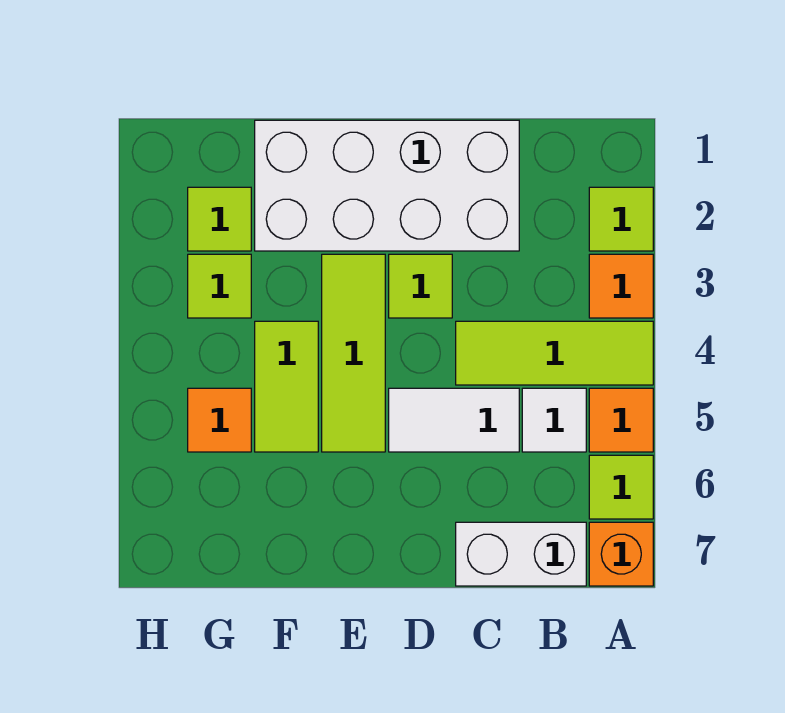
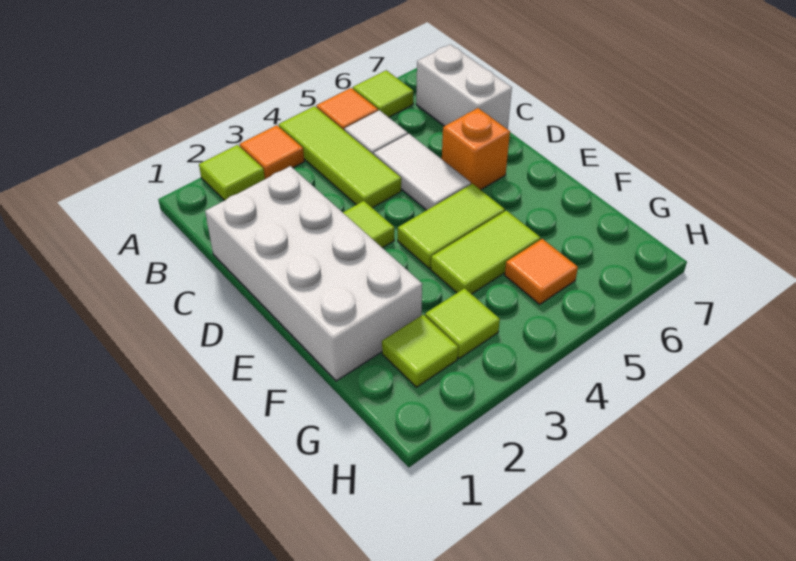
orange brick A7 level 1 -> orange brick D6 level 1
lime tile E3:E5 level 1 -> lime tile E4:E5 level 1

